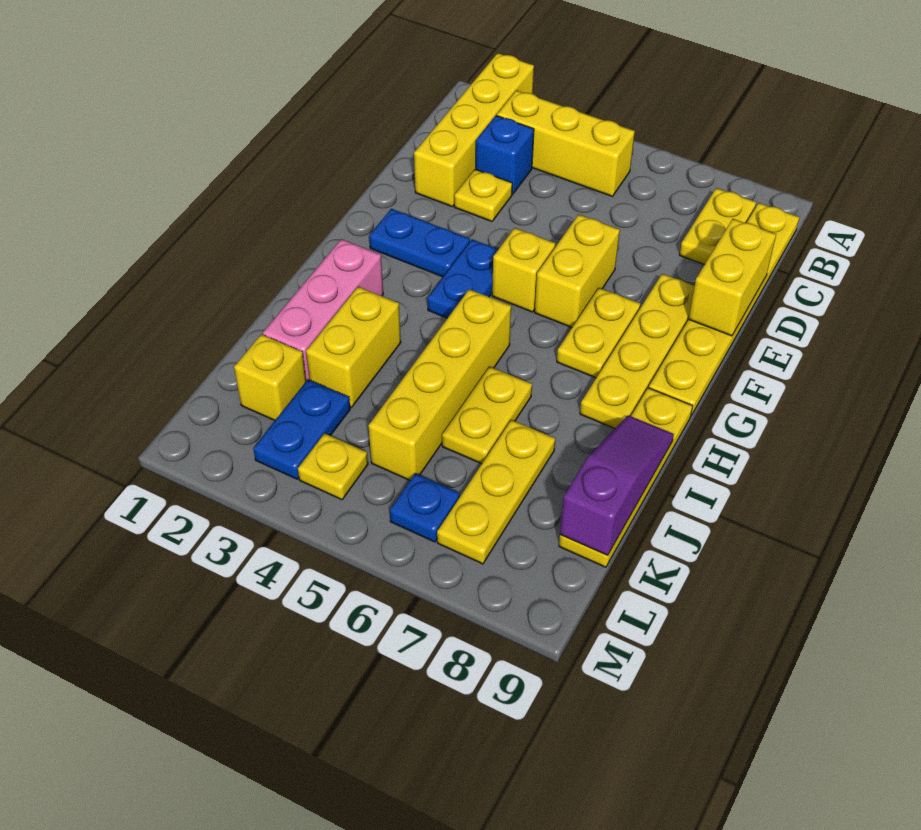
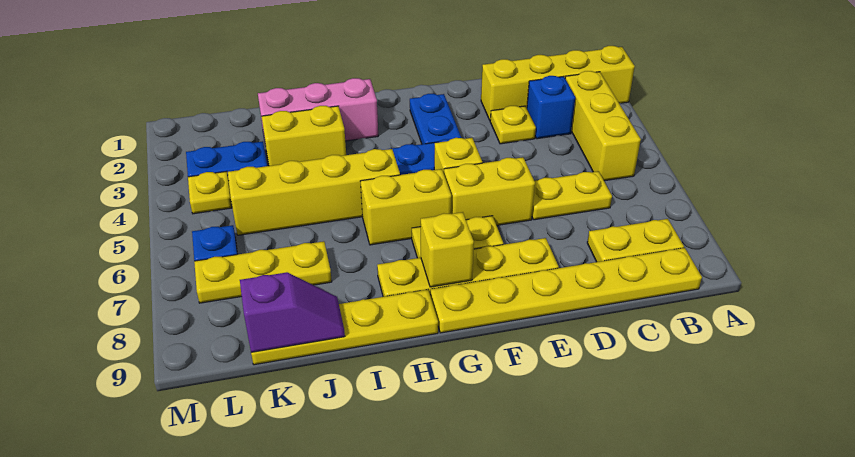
yellow brick D9:E9 level 2 -> yellow brick G6:H6 level 1
yellow plate I6:J6 level 1 -> yellow plate C6:D6 level 1
purple slope I9:K9 level 2 top K -> purple slope J9:K9 level 2 top K
yellow brick K2 level 1 -> yellow brick G8 level 2

